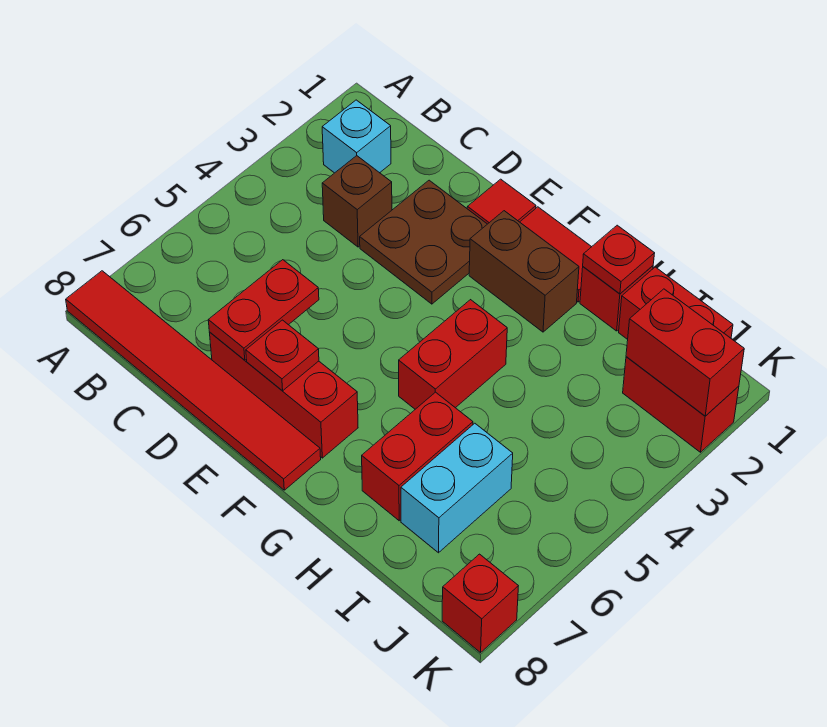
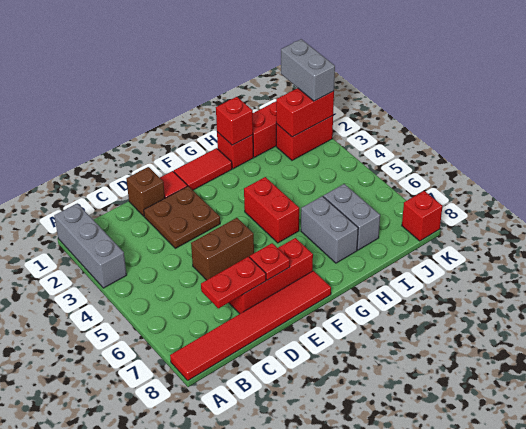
none -> grey brick A1:A3 level 1
cyan brick B2 level 1 -> none
brown brick C3 level 1 -> brown brick D1 level 1
red plate D6:D7 level 2 -> red plate C7:D7 level 2
brown brick F2:G2 level 1 -> brown brick D5:E5 level 1
red plate H1 level 2 -> red brick H1 level 2
red brick H6:H7 level 1 -> grey brick H6:H7 level 1
cyan brick I6:I7 level 1 -> grey brick I6:I7 level 1
none -> grey brick K1:K2 level 3

